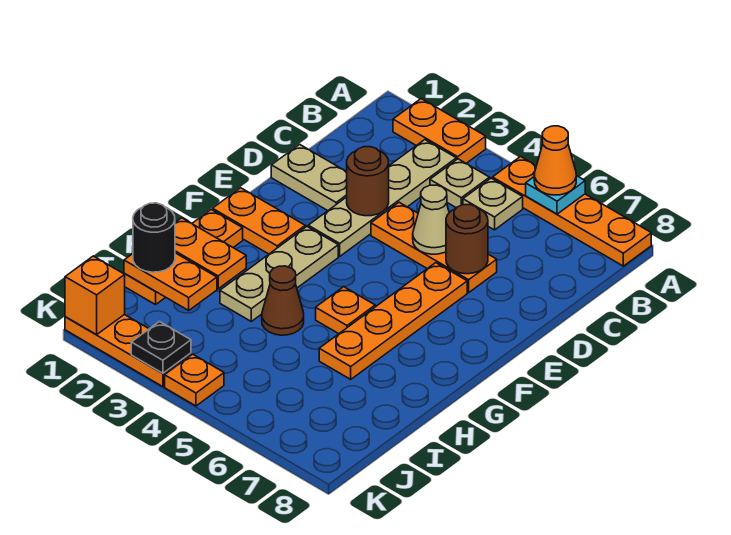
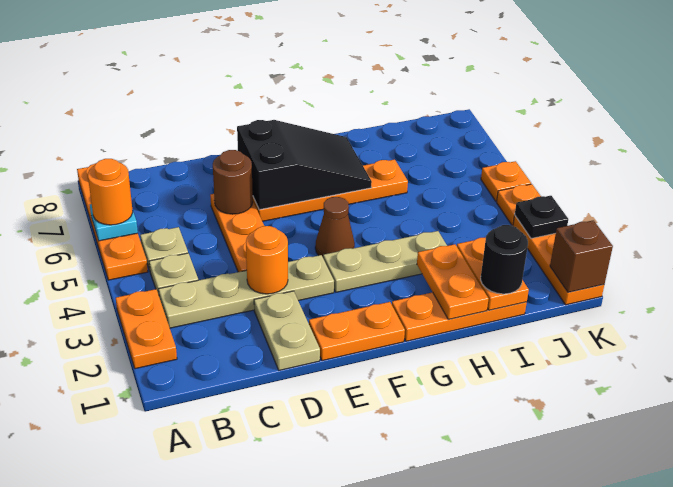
orange cone A6 level 3 -> orange round brick A6 level 3
brown round brick D3 level 2 -> orange round brick D3 level 2
tan cone D5 level 2 -> none
none -> black slope E6:G7 level 2 top E
orange plate F1:F2 level 1 -> orange plate E1:F1 level 1
orange plate G5 level 1 -> orange plate K5 level 1
brown cone H4 level 1 -> brown cone F4 level 1
orange brick K1 level 2 -> brown brick K1 level 2

